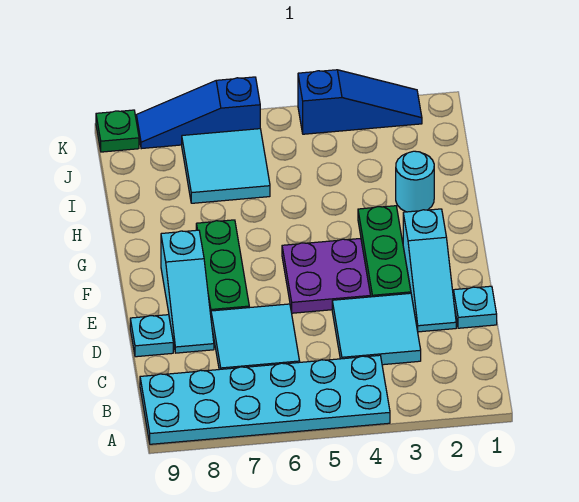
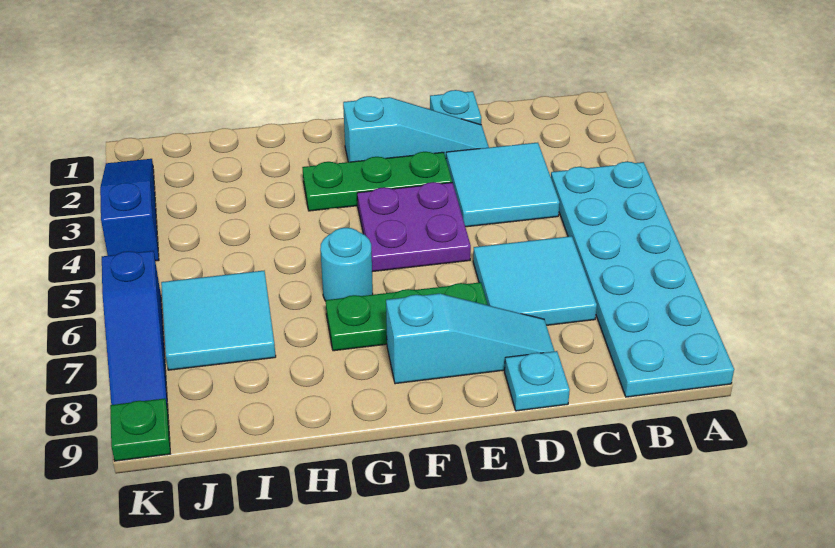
cyan round brick H2 level 1 -> cyan round brick G6 level 1

